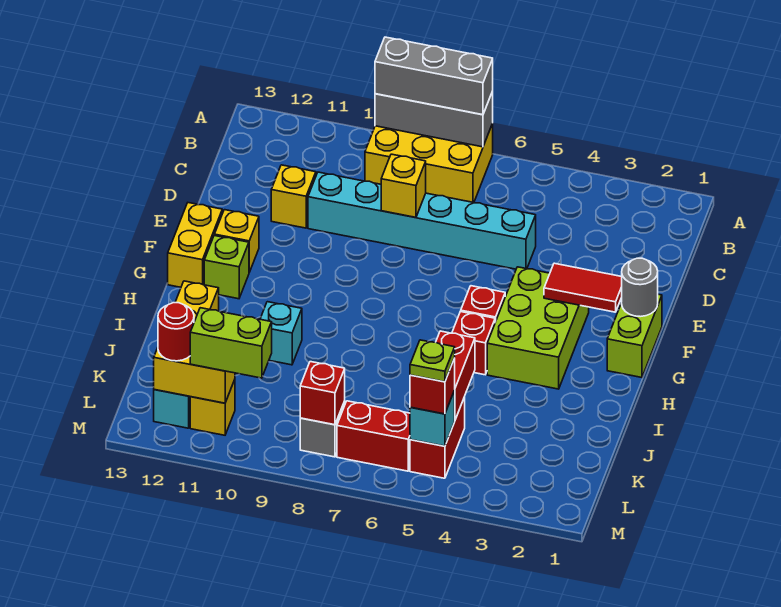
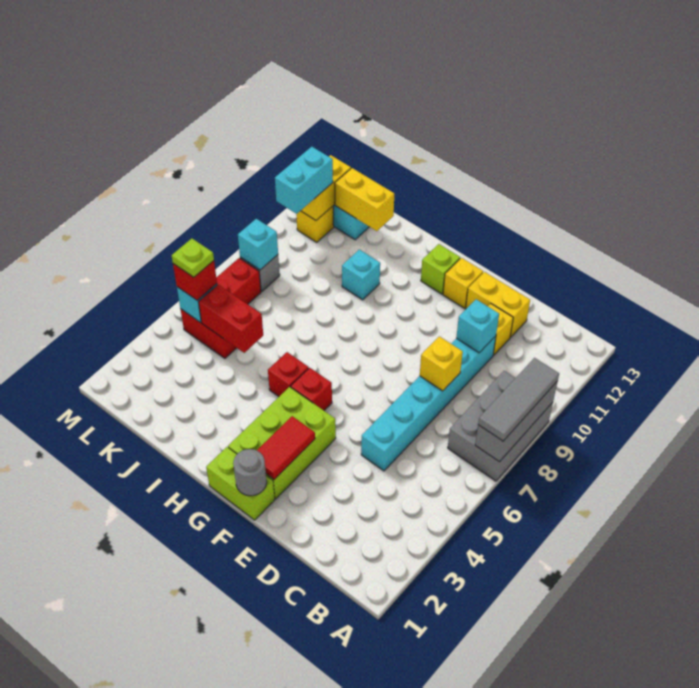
yellow brick A7:B9 level 1 -> grey brick A7:B9 level 1
grey brick A7:A9 level 3 -> grey tile A7:A9 level 3
none -> cyan brick D10 level 2
lime brick F3:H4 level 1 -> lime brick F2:G4 level 1
yellow brick F13:G13 level 1 -> yellow brick D12:E12 level 1
red brick L8 level 2 -> cyan brick L8 level 2
lime brick L10:L11 level 3 -> cyan brick L10:L11 level 3
red round brick L12 level 3 -> none

